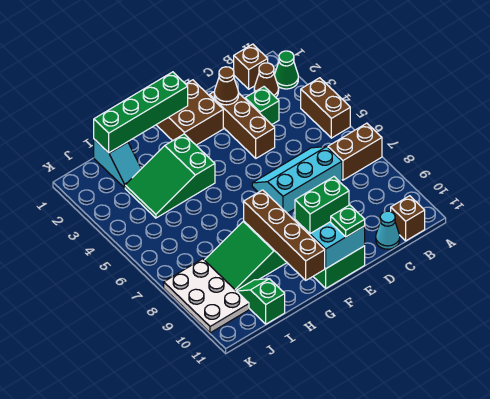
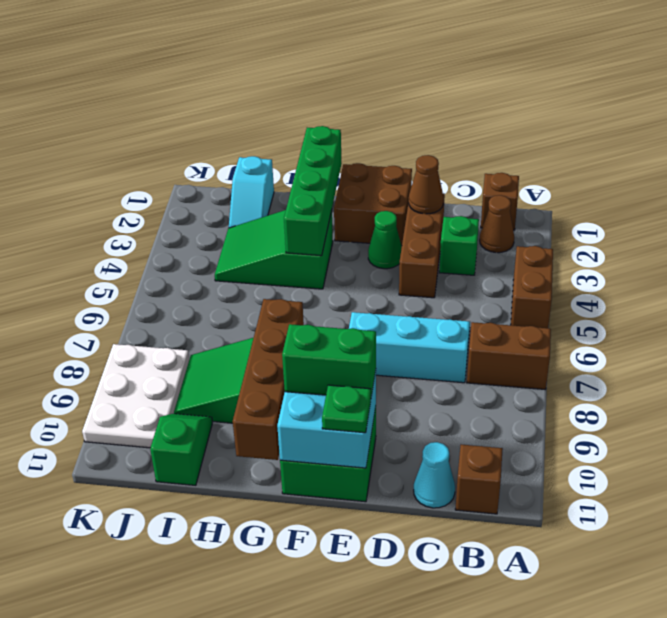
green cone A2 level 1 -> green cone E3 level 1
green brick F1:I1 level 2 -> green brick G1:G4 level 2

